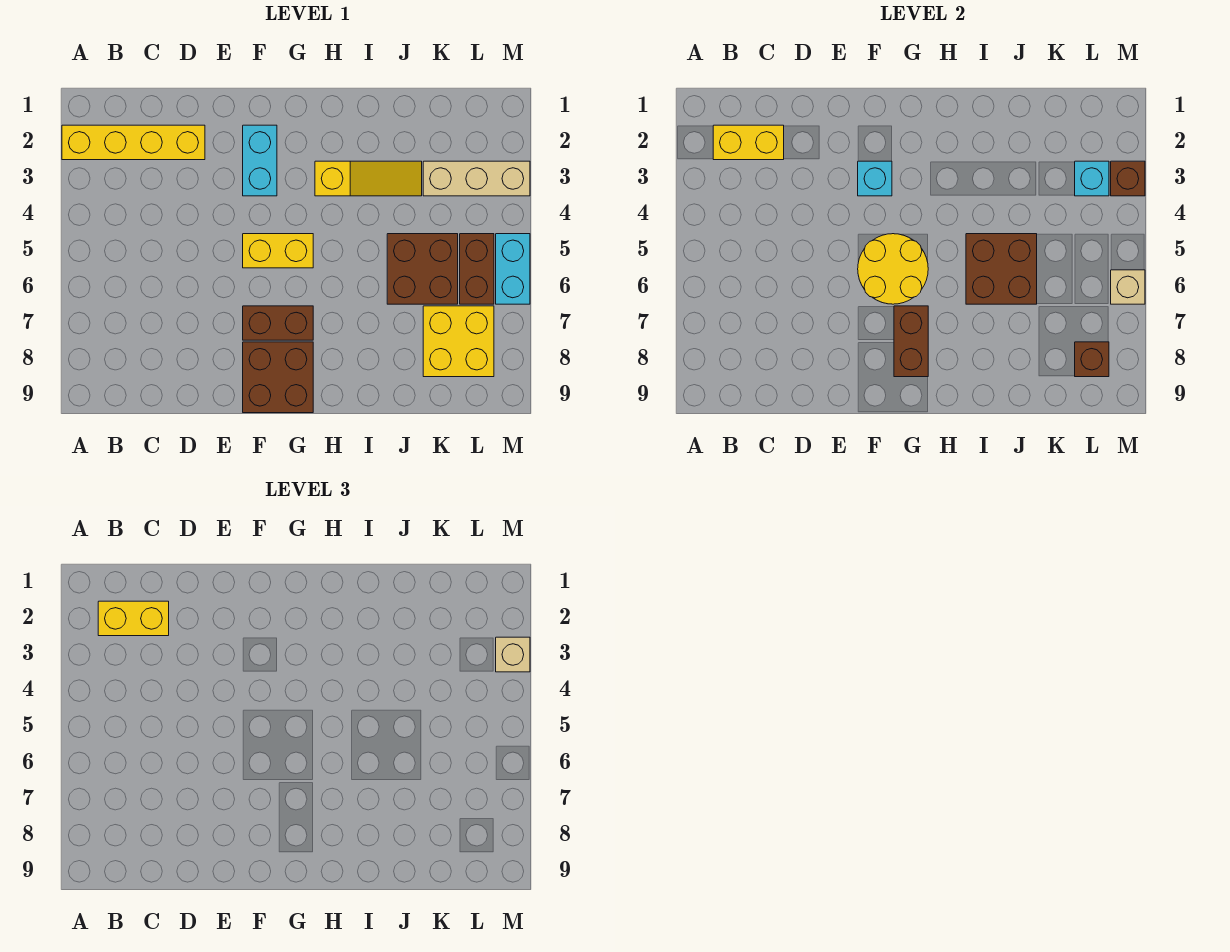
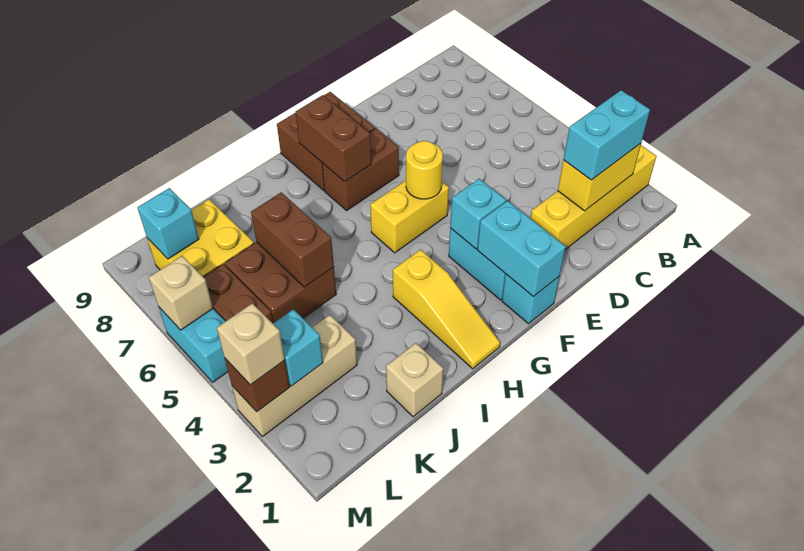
yellow brick B2:C2 level 3 -> cyan brick B2:C2 level 3
none -> cyan brick F1 level 1
none -> cyan brick F1:F2 level 2
yellow round brick F5:G6 level 2 -> yellow round brick F5 level 2
yellow slope H3:J3 level 1 top H -> yellow slope H1:H3 level 1 top 3
brown brick I5:J6 level 2 -> brown brick J5:J6 level 2
none -> tan brick J1 level 1
brown brick L8 level 2 -> cyan brick L8 level 2

